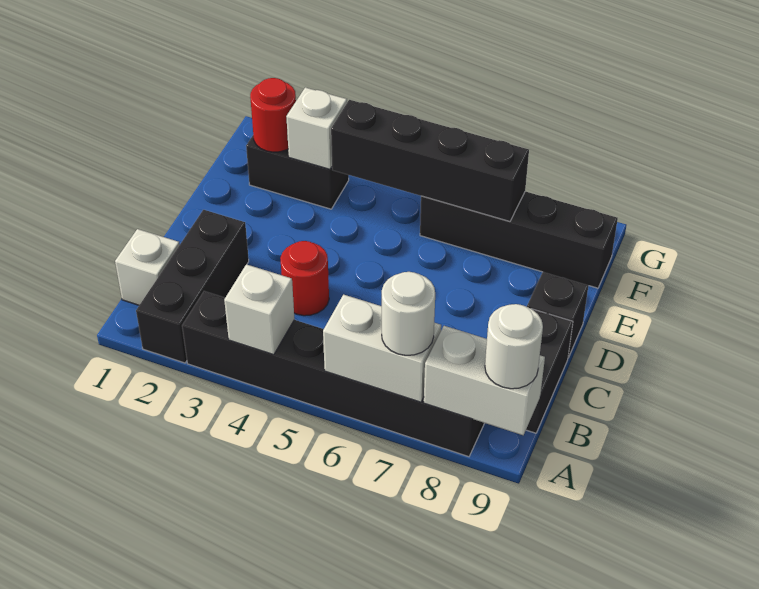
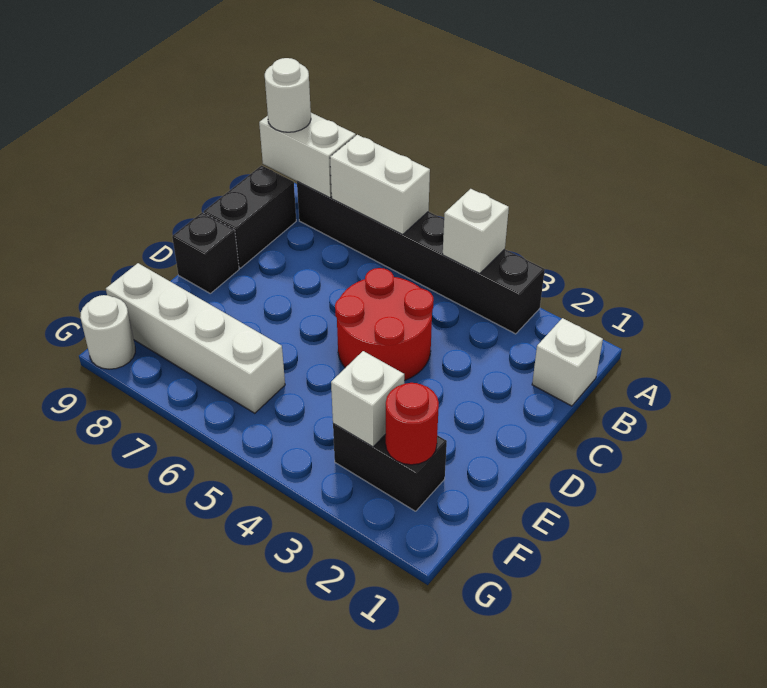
black brick A2:C2 level 1 -> none
white round brick A7 level 3 -> white round brick G9 level 1
red round brick C4 level 1 -> red round brick C4:D5 level 1
black brick F4:F7 level 2 -> none
black brick F6:F9 level 1 -> white brick F6:F9 level 1

